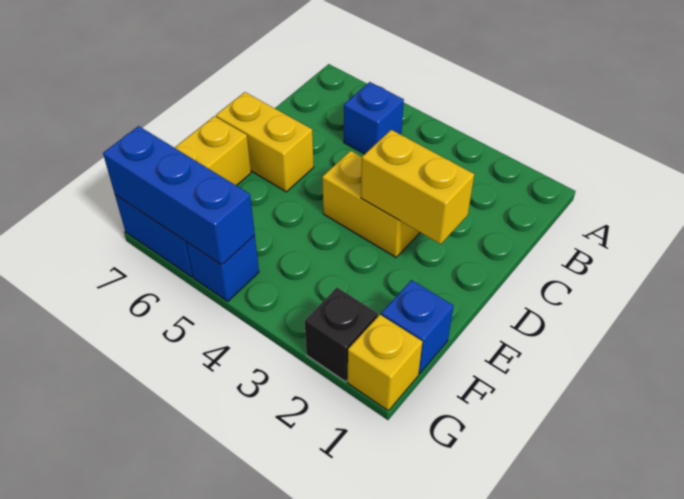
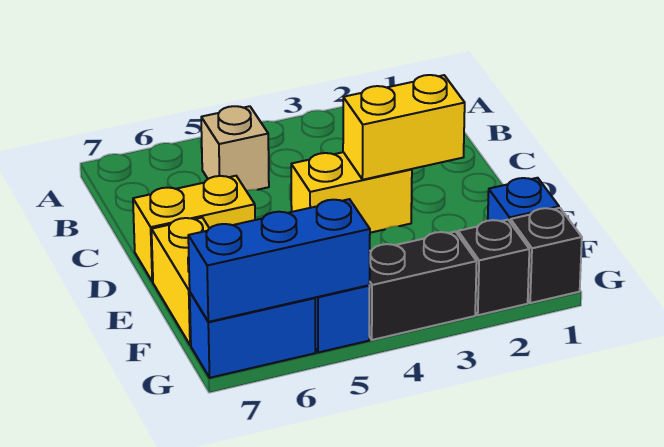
blue brick B5 level 1 -> tan brick B5 level 1
yellow brick G1 level 1 -> black brick G1 level 1
none -> black brick G3:G4 level 1

